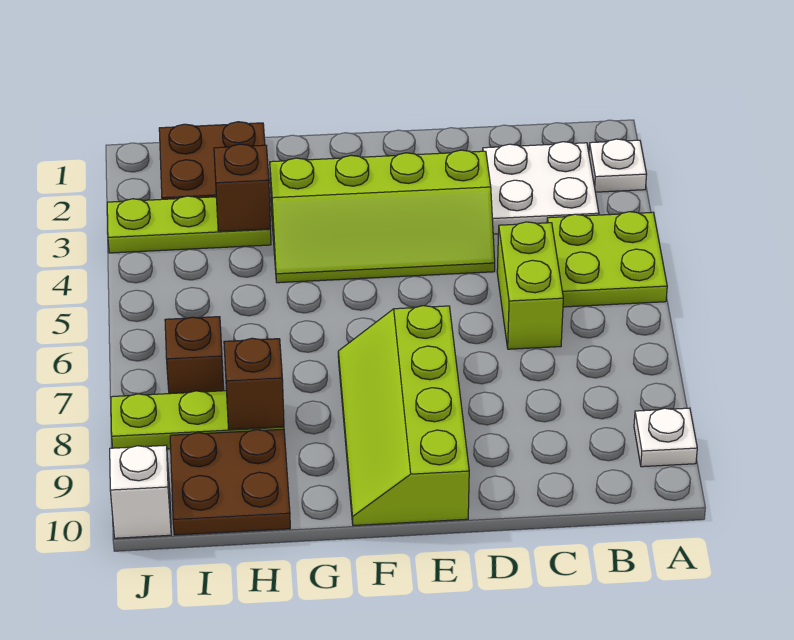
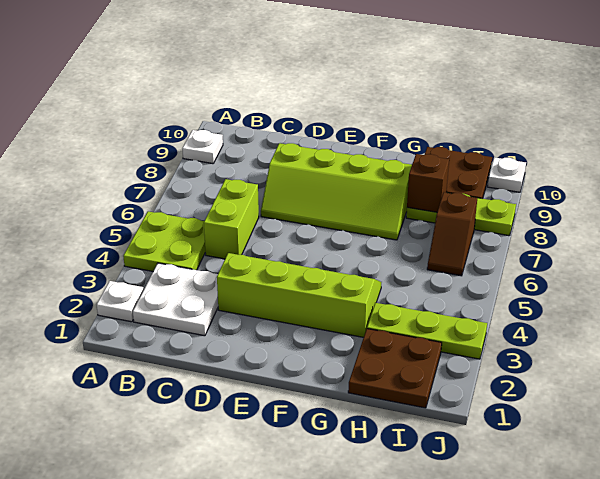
lime slope E7:F10 level 1 top E -> lime slope D7:G8 level 1 top 8
brown brick H3 level 2 -> none
white brick J10 level 1 -> white plate J10 level 1

